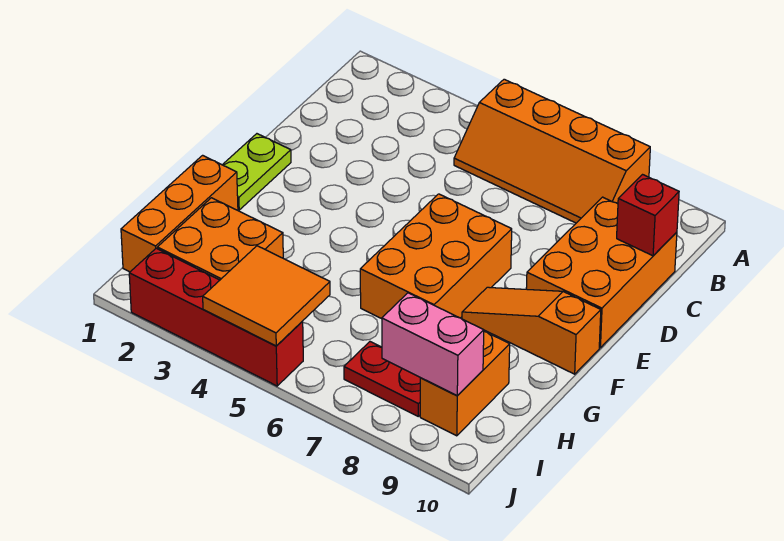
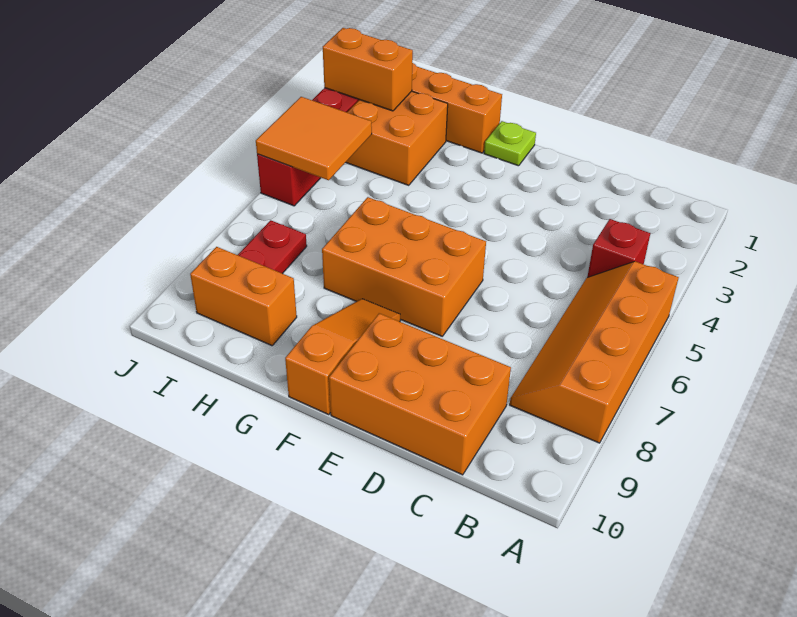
red brick C10 level 2 -> red brick B4 level 1
lime plate E1:F1 level 1 -> lime plate F1 level 1
none -> orange brick I2:J2 level 2
pink brick I8:I9 level 2 -> none

